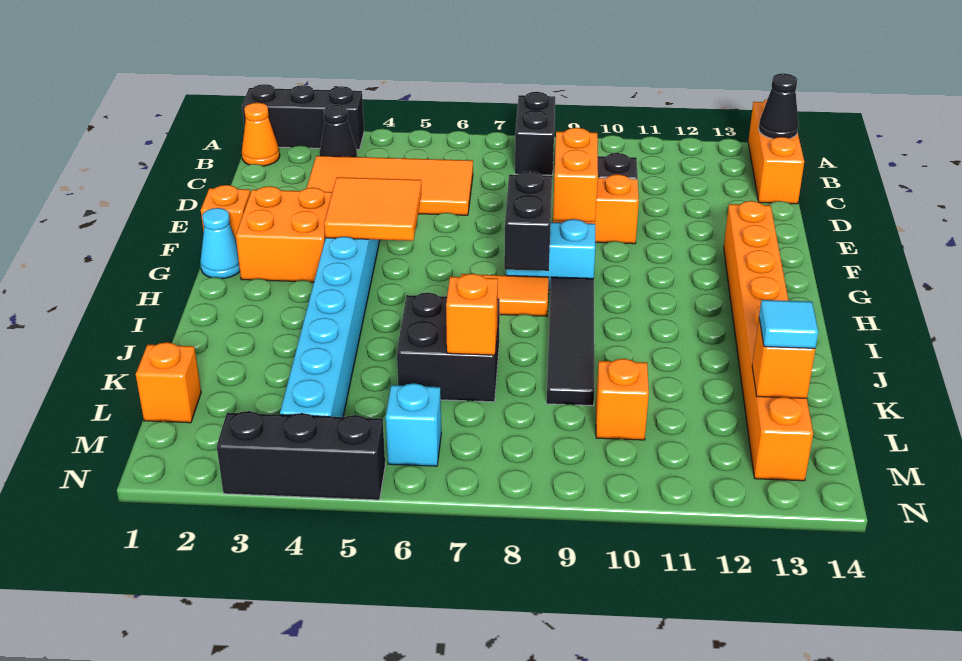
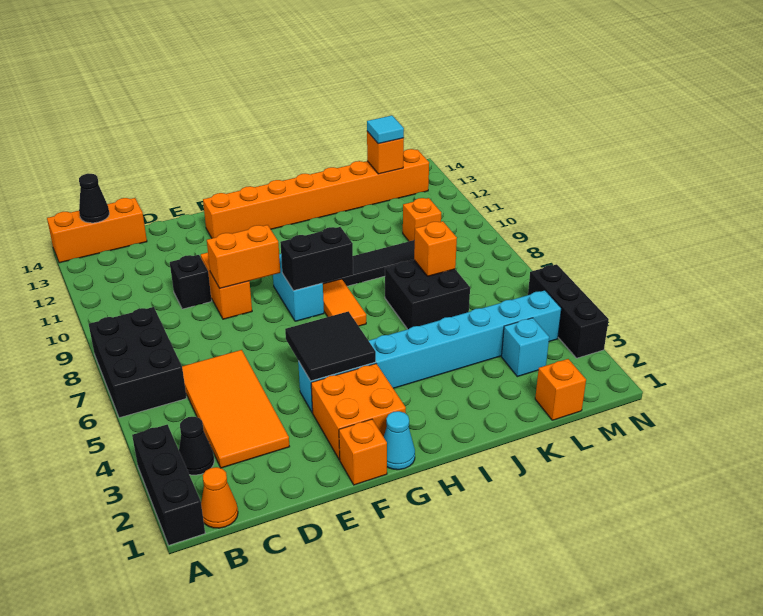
black brick A8:B8 level 1 -> black brick A6:B8 level 1
orange tile F4:G5 level 2 -> black tile F4:G5 level 2
cyan brick M6 level 1 -> cyan brick L3 level 1

